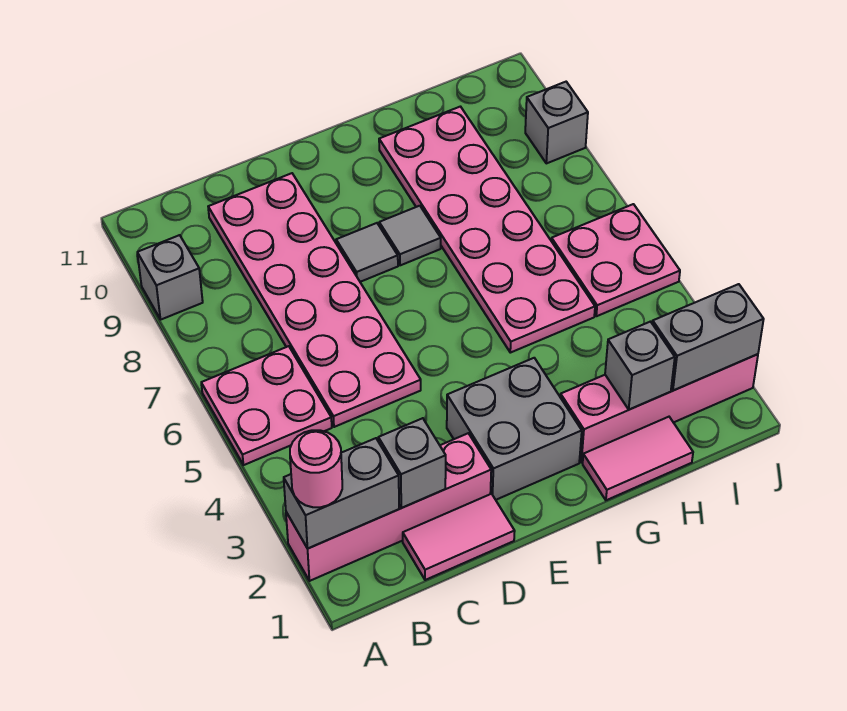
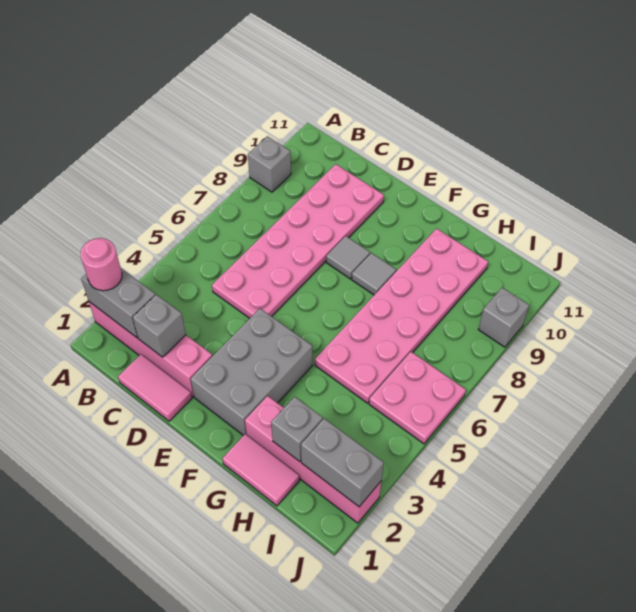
pink plate A5:B6 level 1 -> none
grey brick E2:F3 level 1 -> grey brick E2:F4 level 1

